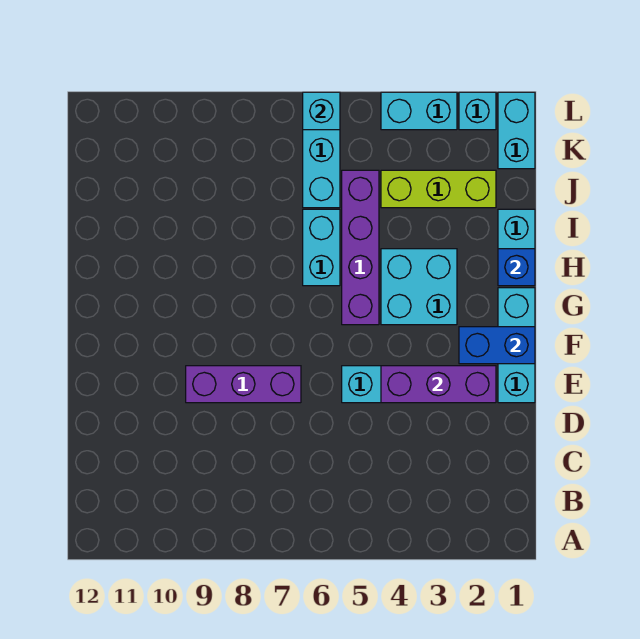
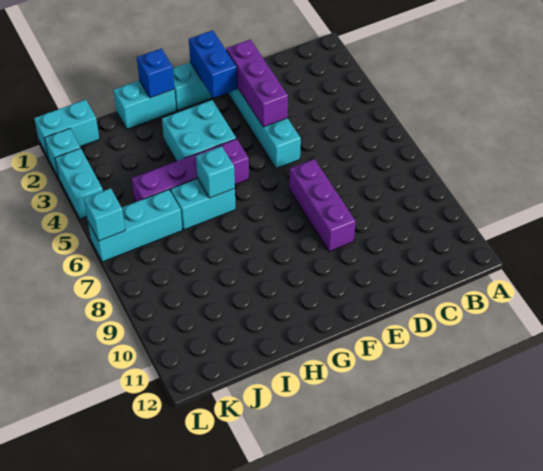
none -> cyan brick H6 level 2
lime brick J2:J4 level 1 -> none

